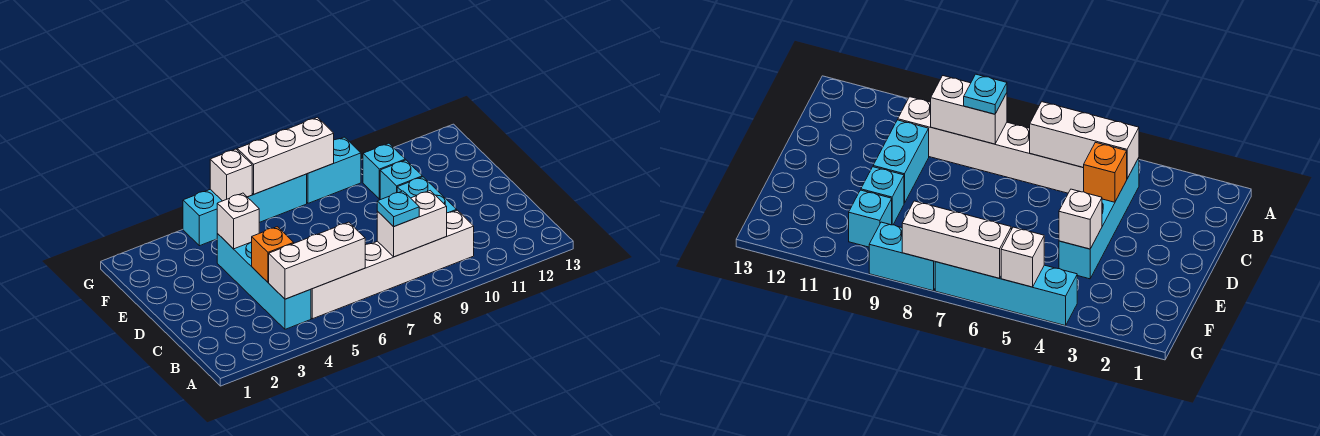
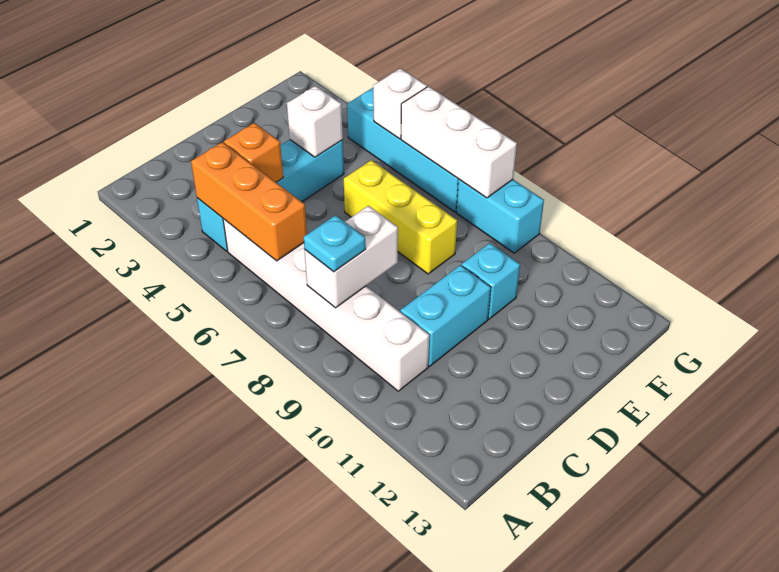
white brick B4:B6 level 2 -> orange brick B4:B6 level 2
white brick B8:B9 level 2 -> white brick B8:C8 level 2
none -> yellow brick E6:E8 level 1
cyan brick F10 level 1 -> none

